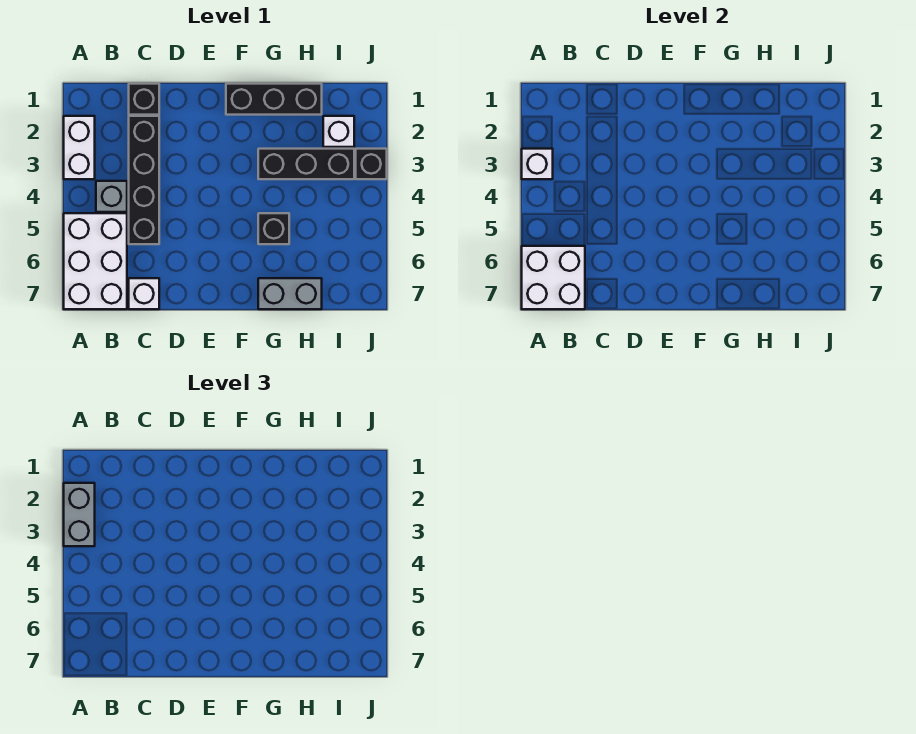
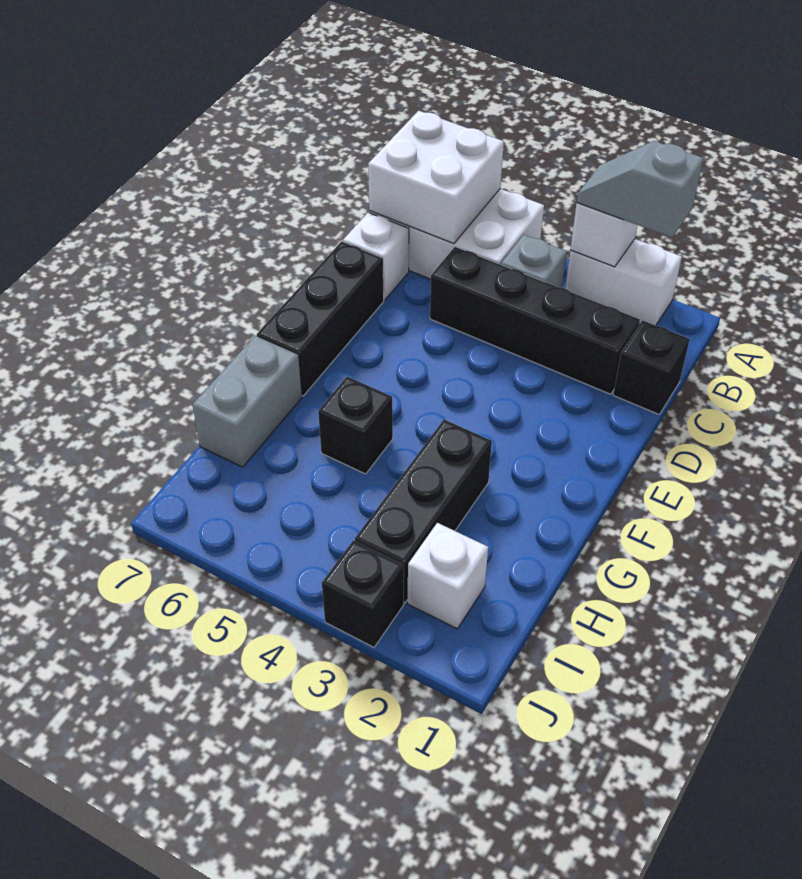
grey brick A2:A3 level 3 -> grey slope A2:A3 level 3 top 2
black brick F1:H1 level 1 -> black brick D7:F7 level 1

